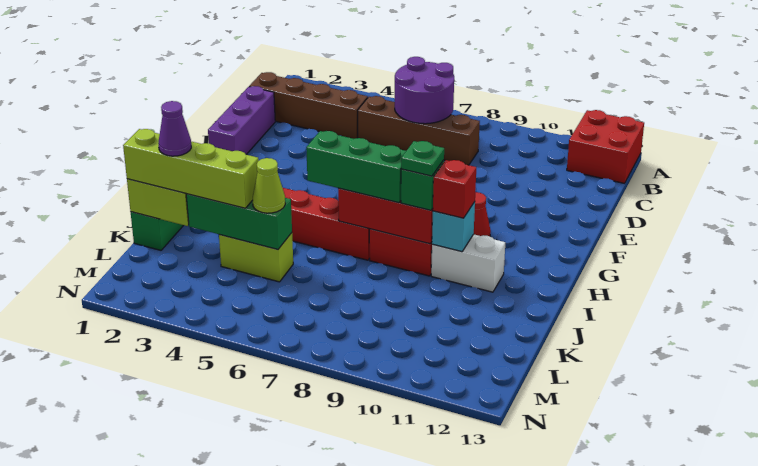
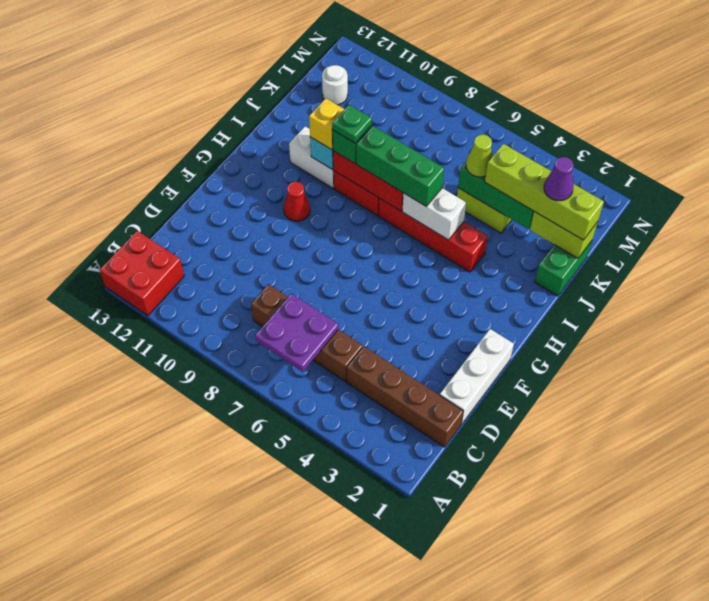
purple round brick B6:C7 level 2 -> purple plate B6:C7 level 2
purple brick D1:F1 level 1 -> white brick D1:F1 level 1
none -> white brick I5:I6 level 2
red brick I10 level 3 -> yellow brick I10 level 3
none -> white round brick L12 level 1

